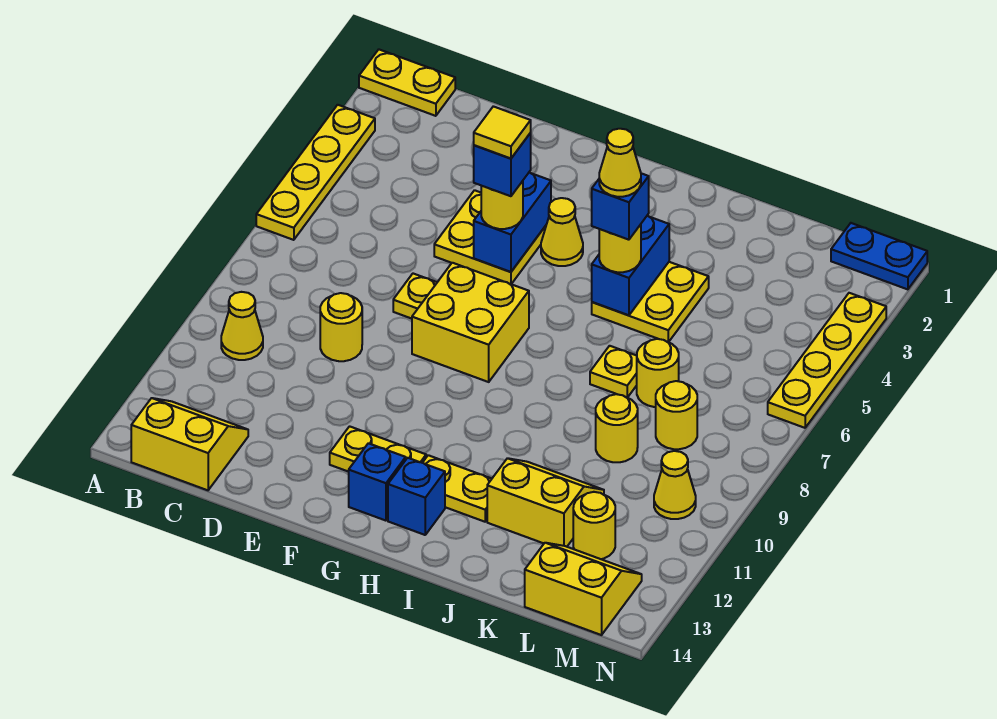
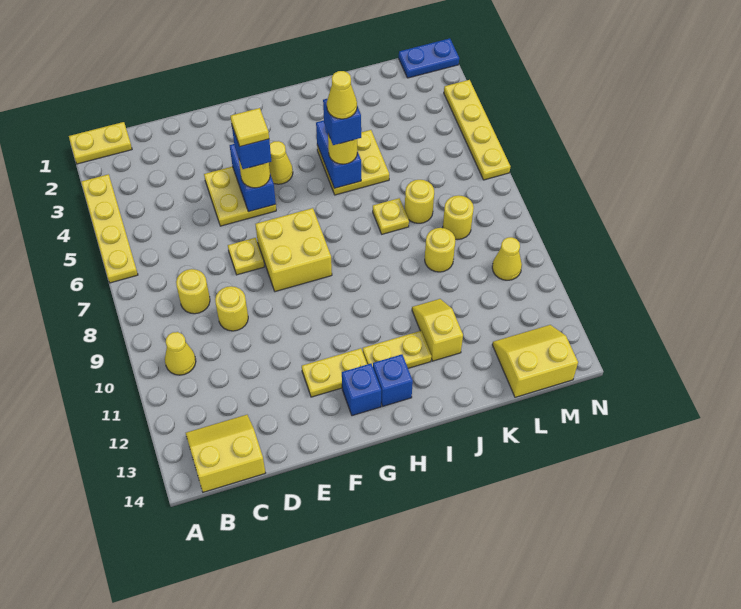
yellow slope J11:K12 level 1 top 12 -> yellow slope J11:J12 level 1 top 12
yellow round brick L12 level 1 -> yellow round brick C8 level 1

